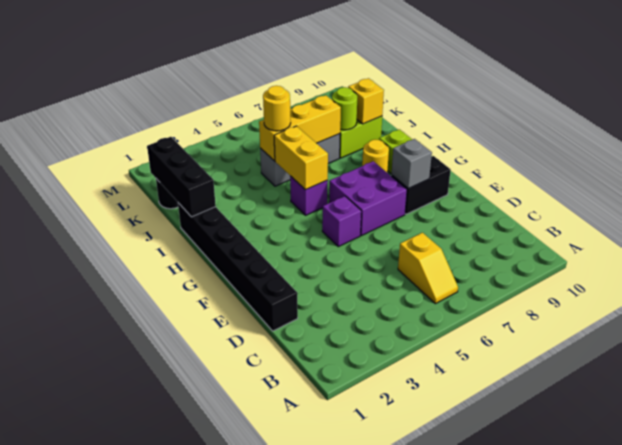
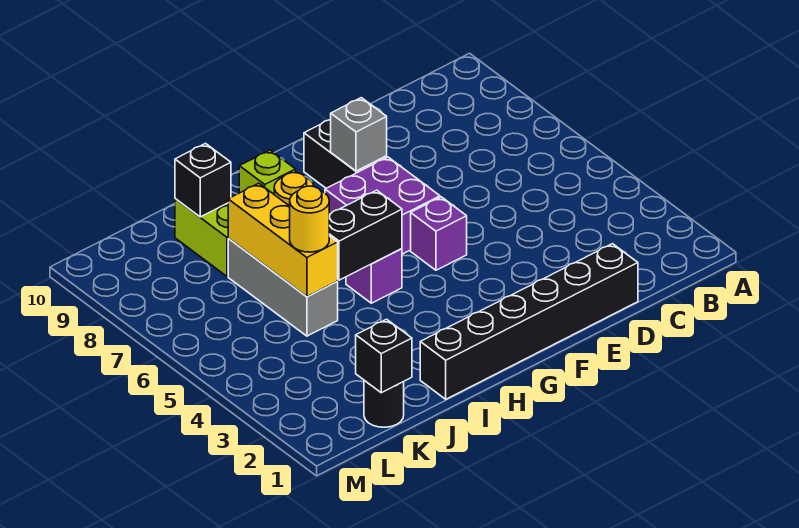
yellow slope B6:C6 level 1 top C -> none
yellow brick H5:I5 level 2 -> black brick H5:I5 level 2
black brick I1:K1 level 2 -> black brick K1 level 2
lime round brick J8 level 2 -> none
yellow brick J9 level 2 -> black brick J9 level 2

